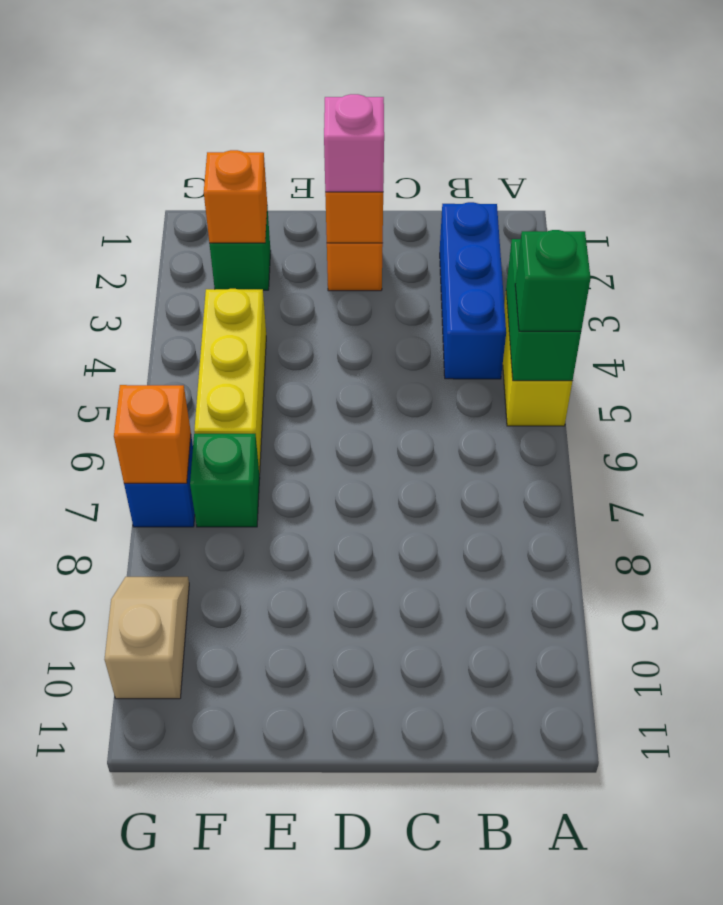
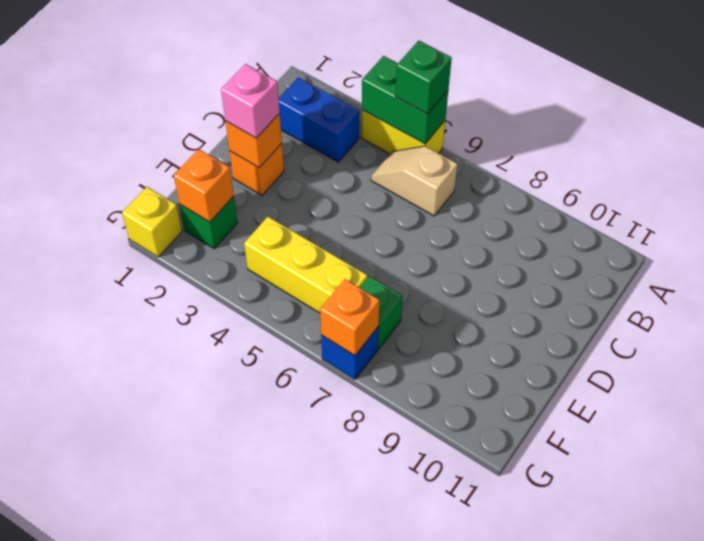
blue brick B2:B4 level 1 -> blue brick B2:B3 level 1
none -> yellow brick G1 level 1
tan slope G9:G10 level 1 top 10 -> tan slope B5:B6 level 1 top 6

